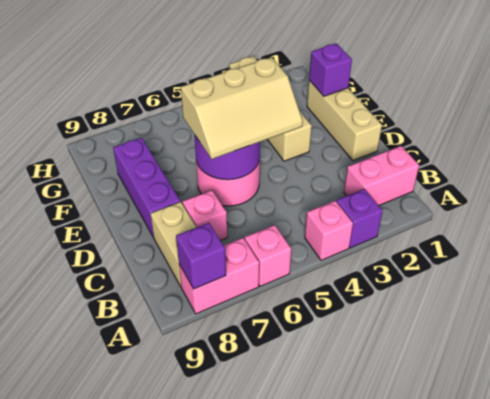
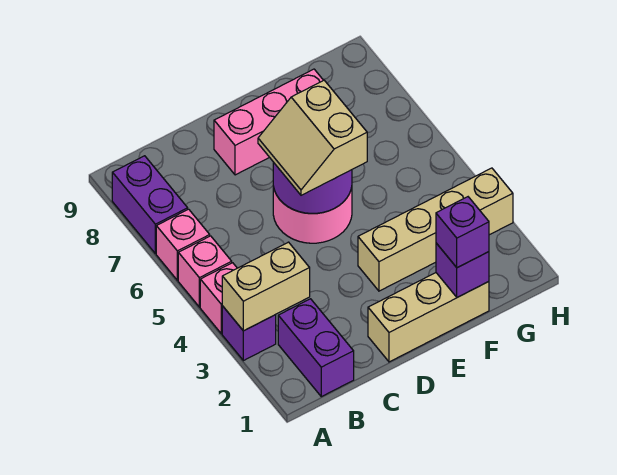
pink brick A7:A8 level 1 -> purple brick A7:A8 level 1
purple brick A8 level 2 -> purple brick F1 level 3
pink brick B1:B2 level 1 -> purple brick B1:B2 level 1
tan brick B8:C8 level 1 -> tan brick A3:B3 level 2
pink brick C7 level 1 -> pink brick A5 level 1
tan slope D4:E6 level 3 top E -> tan slope D5:E6 level 3 top E
purple brick D8:F8 level 1 -> pink brick D8:F8 level 1

